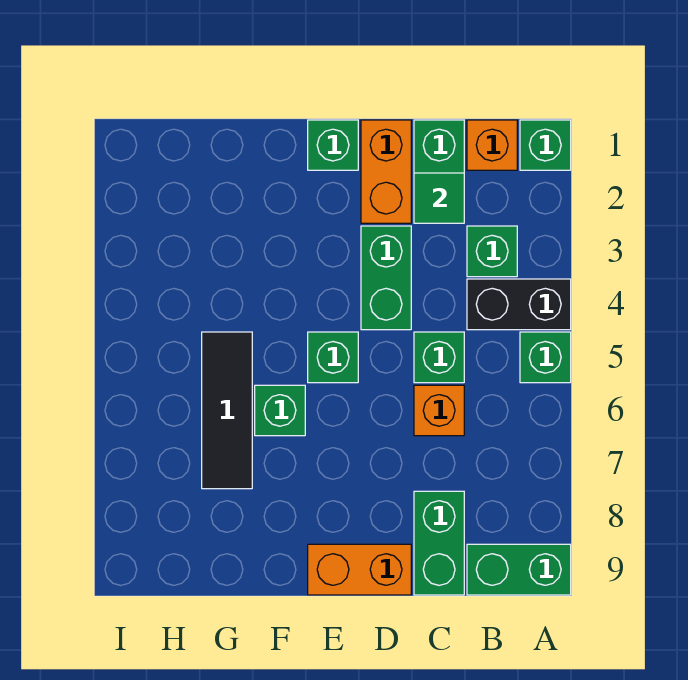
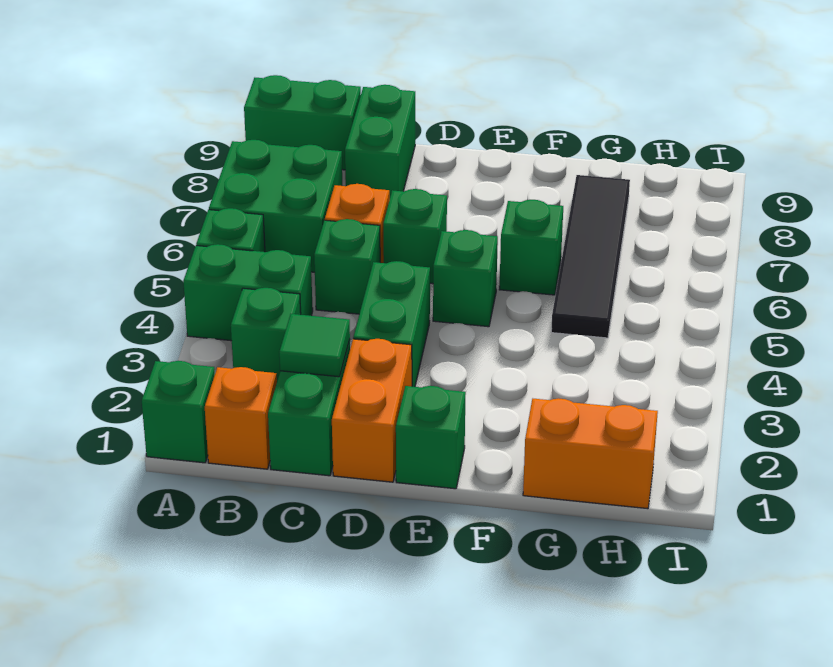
black brick A4:B4 level 1 -> green brick A4:B4 level 1
none -> green brick A6:B7 level 1
none -> green brick D6 level 1
orange brick D9:E9 level 1 -> orange brick G1:H1 level 1
black tile G5:G7 level 1 -> black tile G5:G8 level 1

